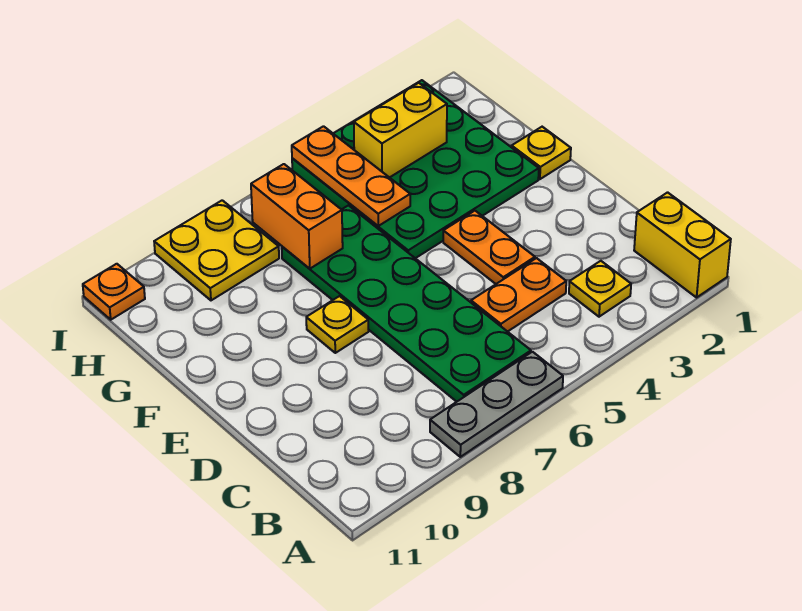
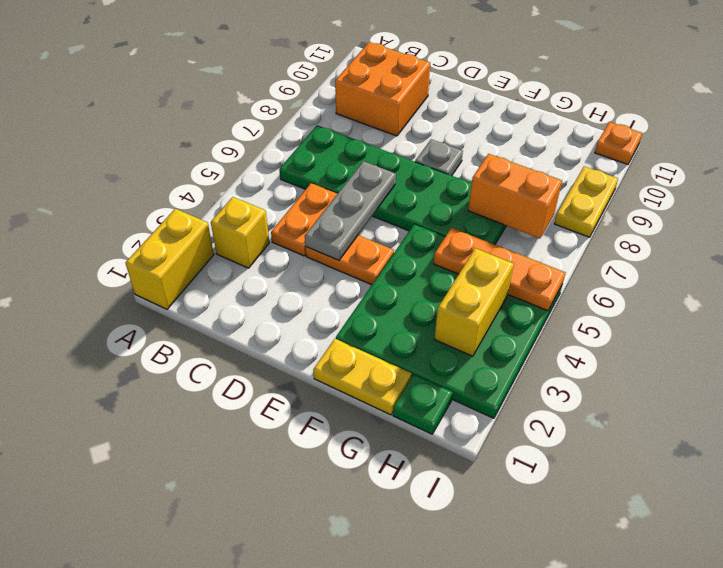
yellow brick A1:B1 level 1 -> yellow brick A1:A2 level 1
grey plate A6:A8 level 1 -> grey plate D4:D6 level 2
yellow plate B3 level 1 -> yellow brick B3 level 1
none -> orange brick B9:C10 level 1
yellow plate E8 level 1 -> grey plate E8 level 1
yellow plate F1 level 1 -> yellow plate F1:G1 level 1
none -> green plate H1 level 1
yellow plate H8:I9 level 1 -> yellow plate I8:I9 level 1

